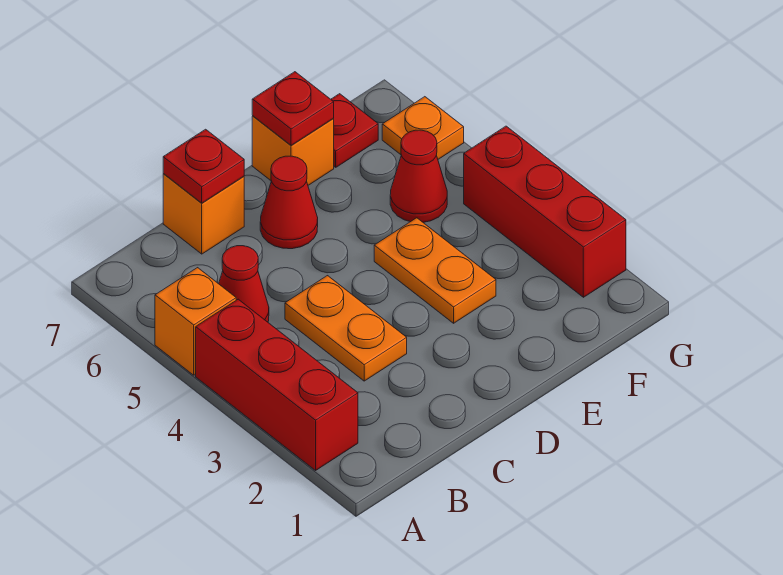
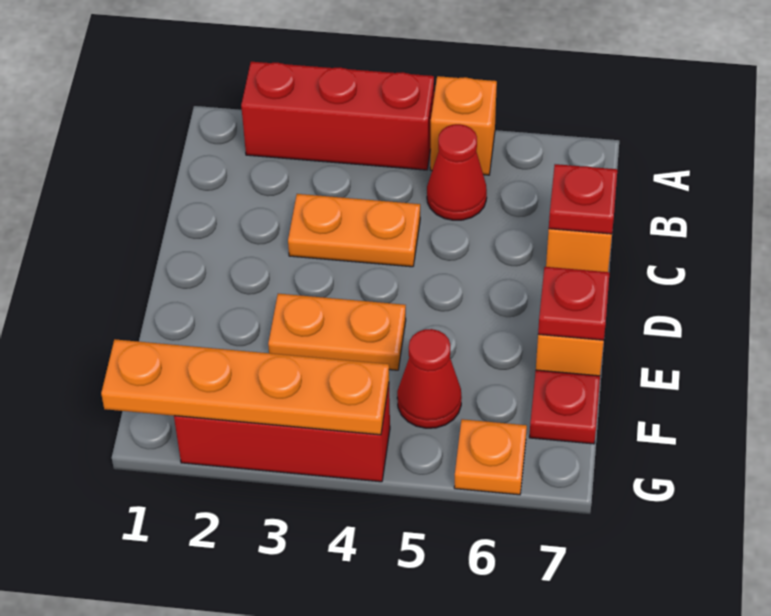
red cone D6 level 1 -> none
none -> orange plate G1:G4 level 2

